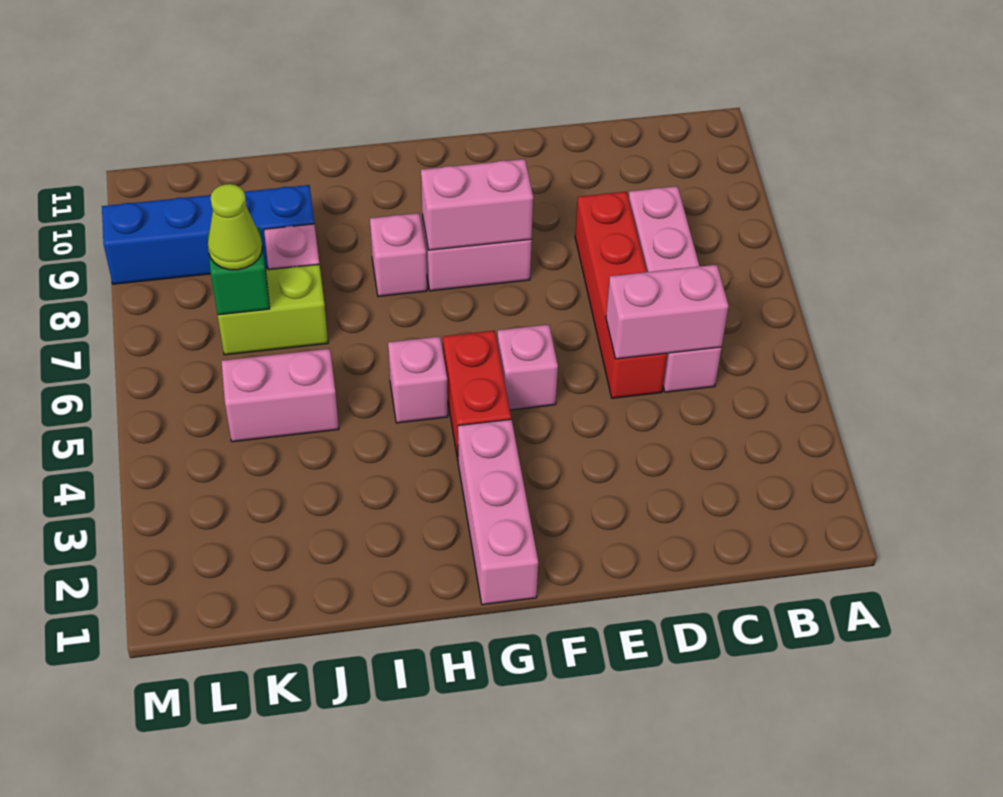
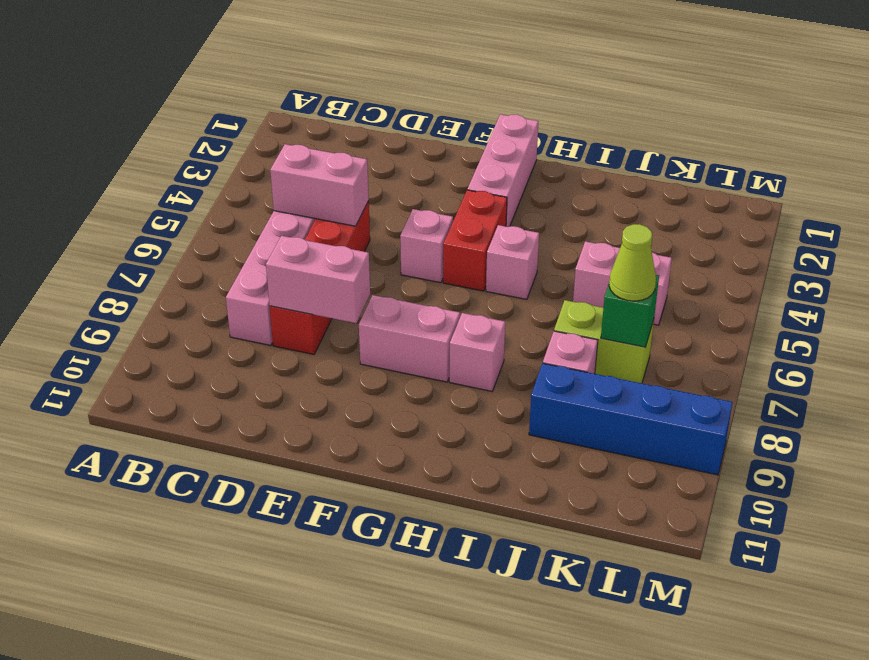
pink brick F8:G8 level 2 -> pink brick D8:E8 level 2

